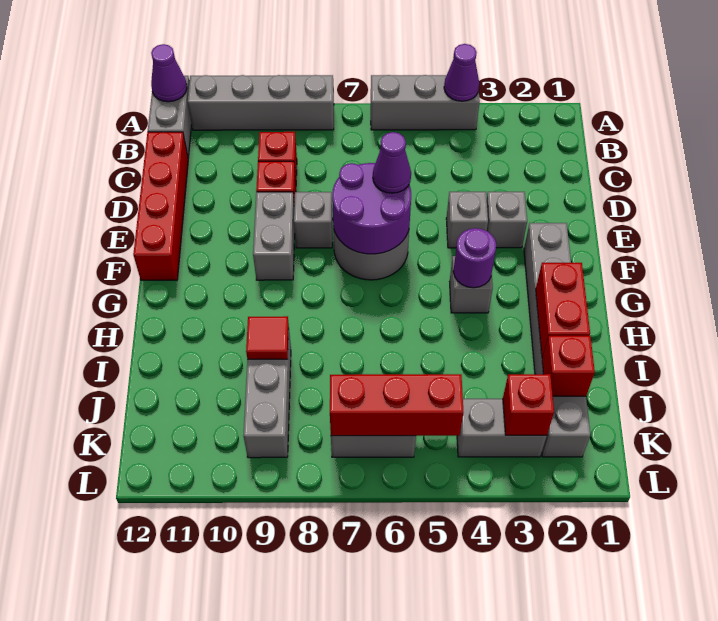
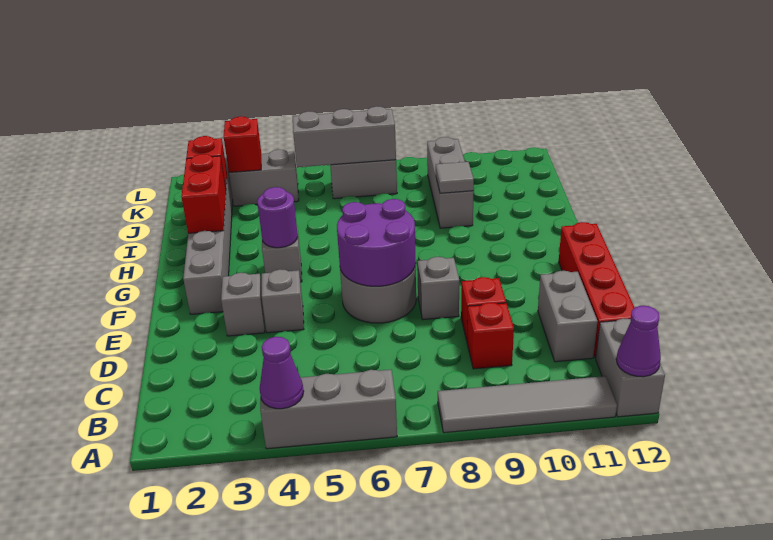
grey brick A8:A11 level 1 -> grey tile A8:A11 level 1
purple cone E6 level 3 -> none
grey brick E9:F9 level 1 -> grey brick C11:D11 level 1
red tile I9 level 2 -> grey tile I9 level 2
red brick K5:K7 level 2 -> grey brick K5:K7 level 2

